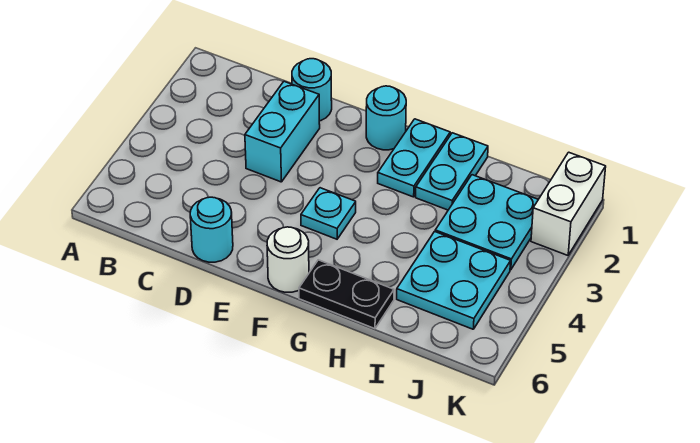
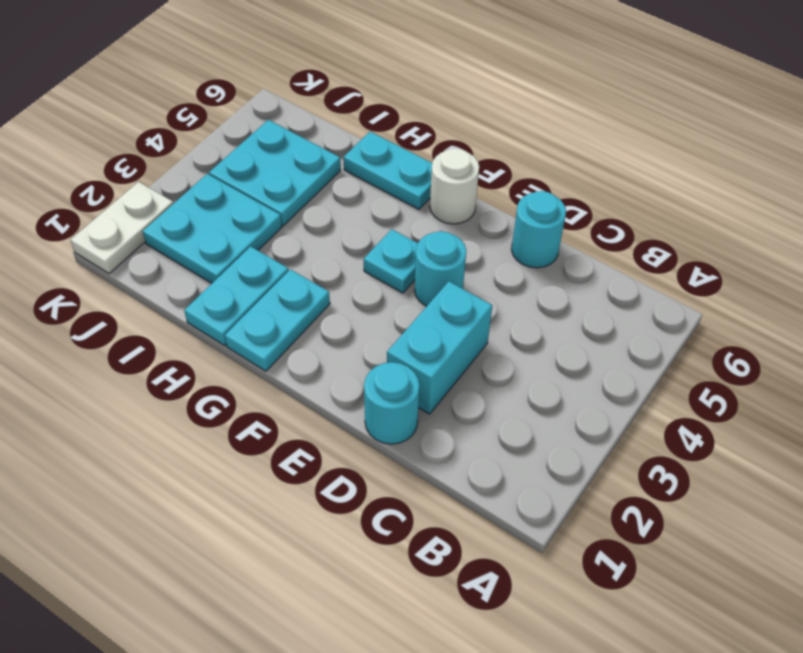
cyan round brick F1 level 1 -> cyan round brick E4 level 1
black plate G6:H6 level 1 -> cyan plate G6:H6 level 1
white brick K1:K2 level 1 -> white plate K1:K2 level 1

